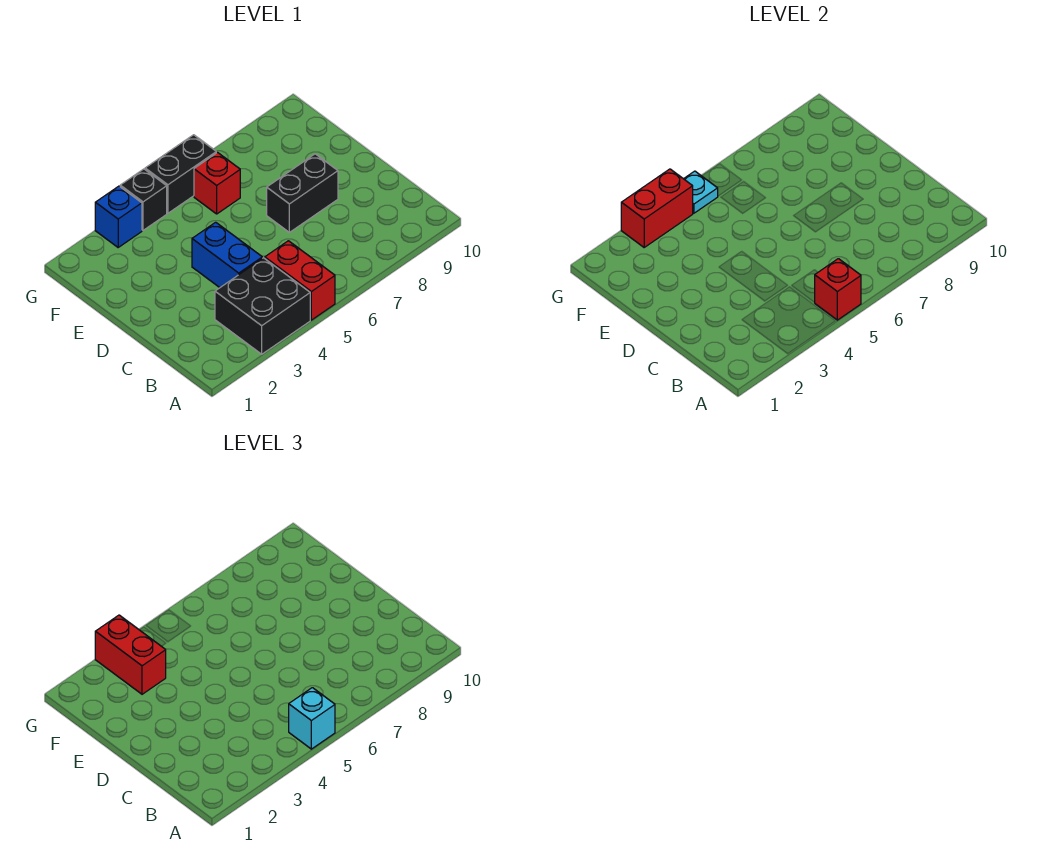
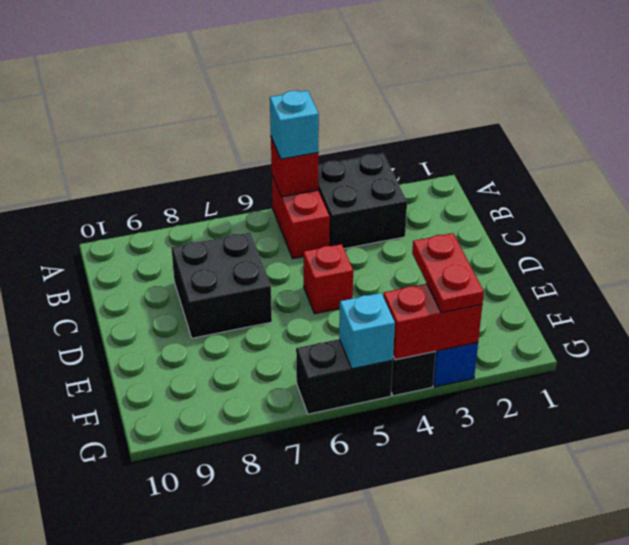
blue brick C4:D4 level 1 -> none
black brick D7:D8 level 1 -> black brick C7:D8 level 1
red brick F3:G3 level 3 -> red plate F3:G3 level 3
red brick F6 level 1 -> red brick D5 level 1
cyan plate G5 level 2 -> cyan brick G5 level 2

